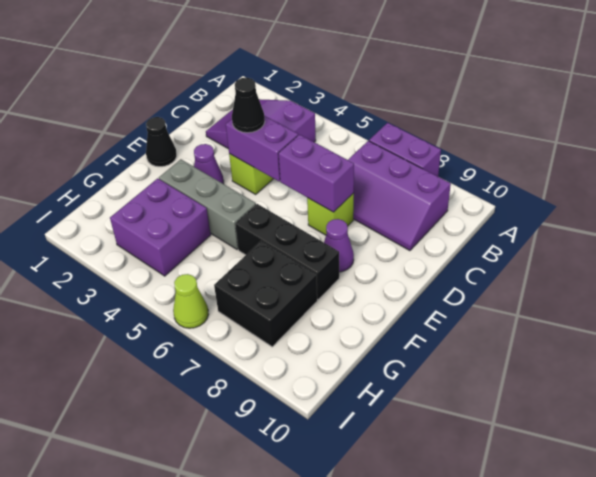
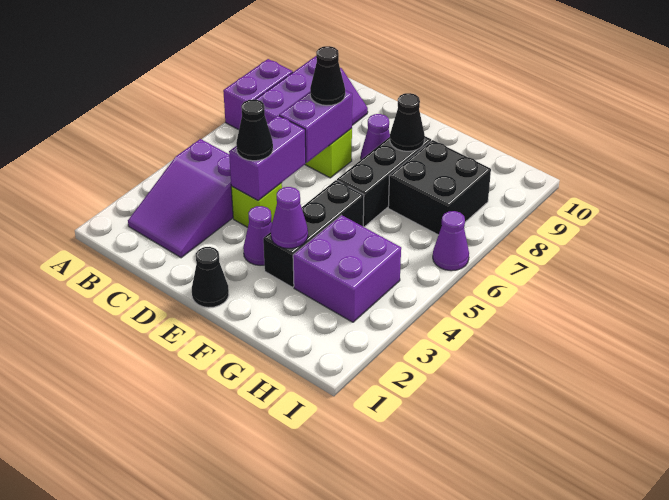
none -> black cone D7 level 3
grey brick F3:F5 level 1 -> black brick F3:F5 level 1
none -> purple cone F3 level 2
none -> black cone F8 level 2
lime cone I6 level 1 -> purple cone I6 level 1

